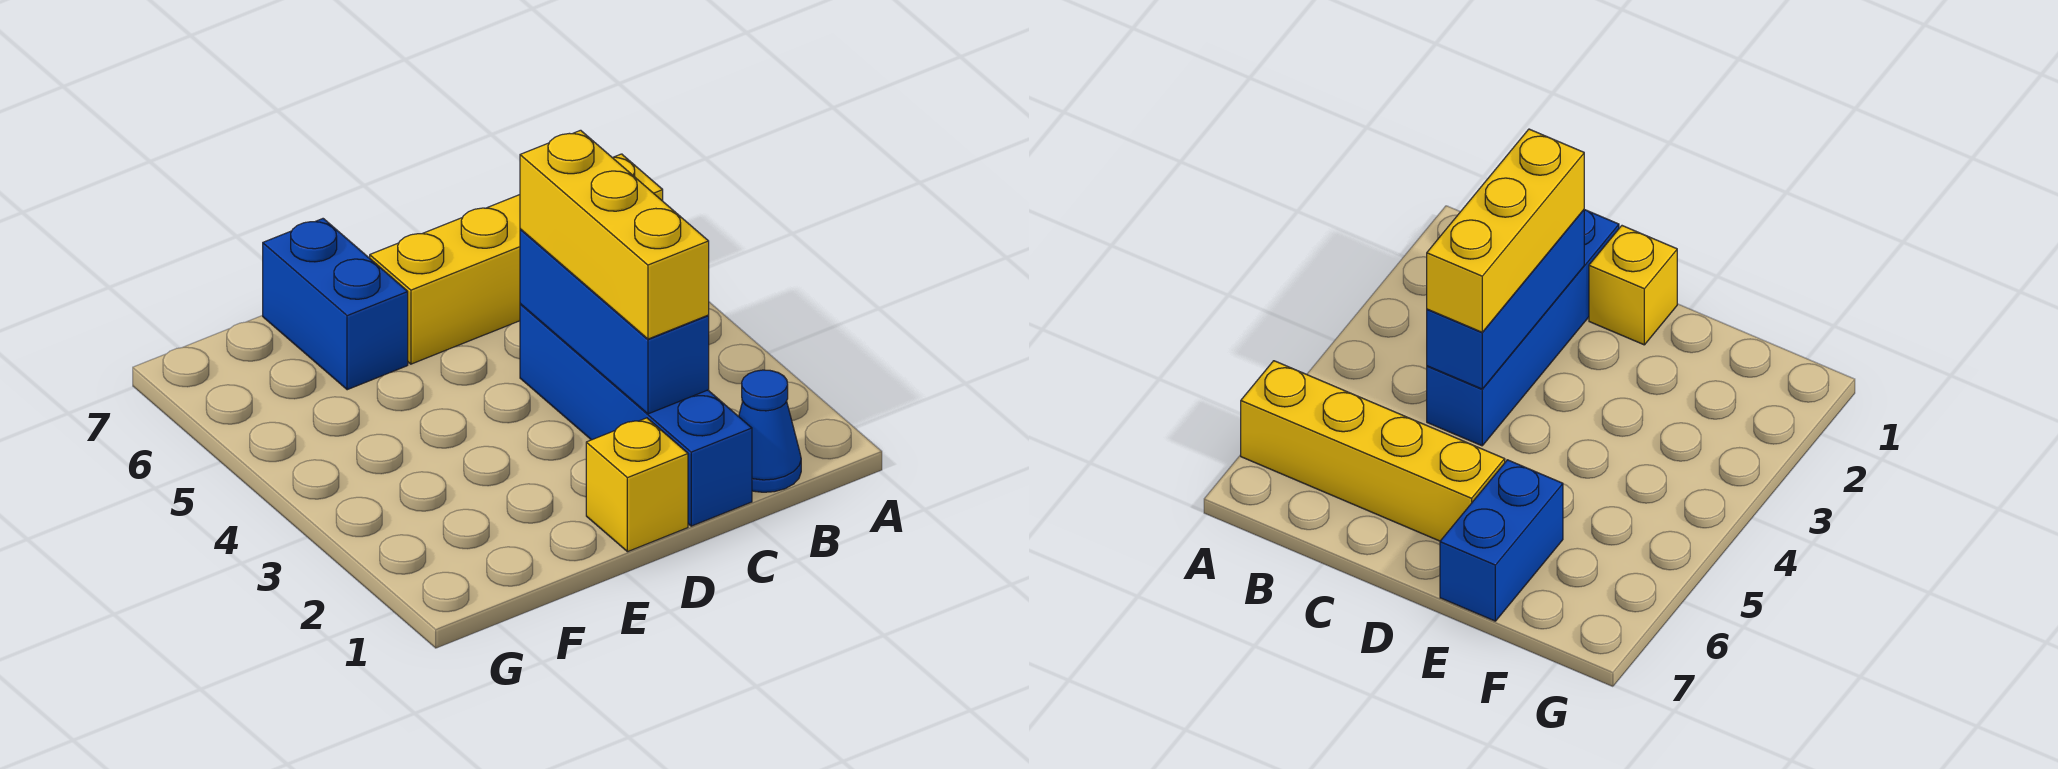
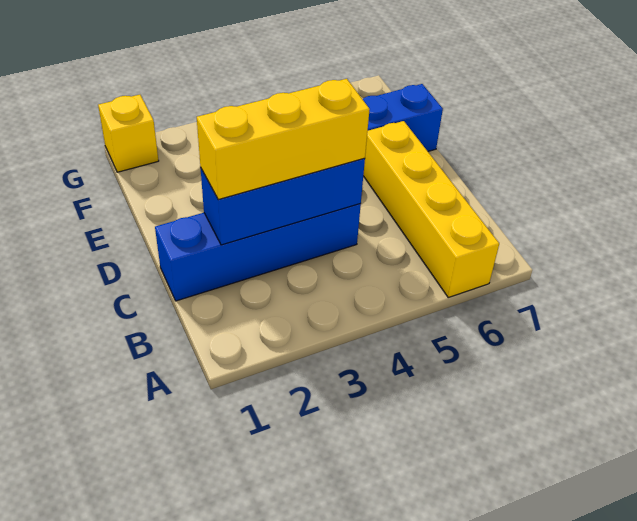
blue cone B1 level 1 -> none
yellow brick D1 level 1 -> yellow brick G1 level 1

